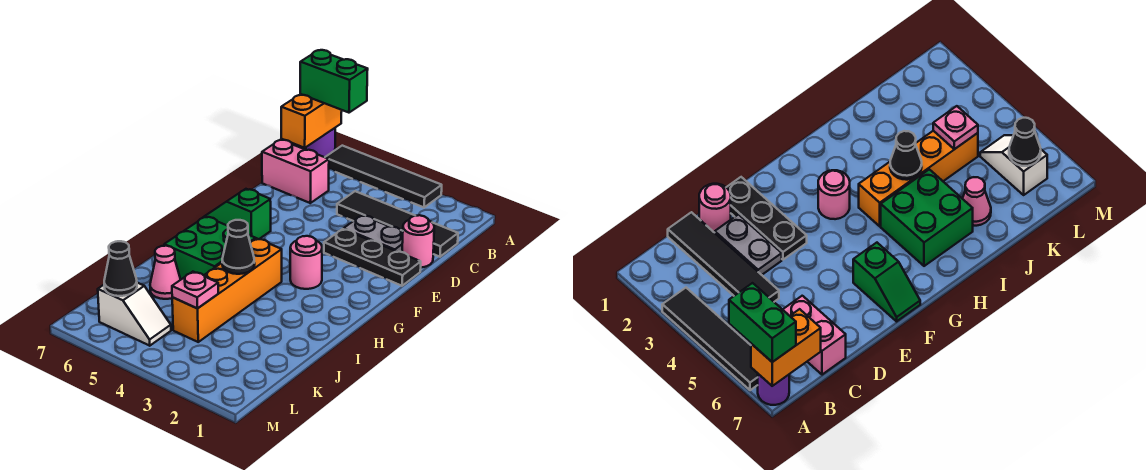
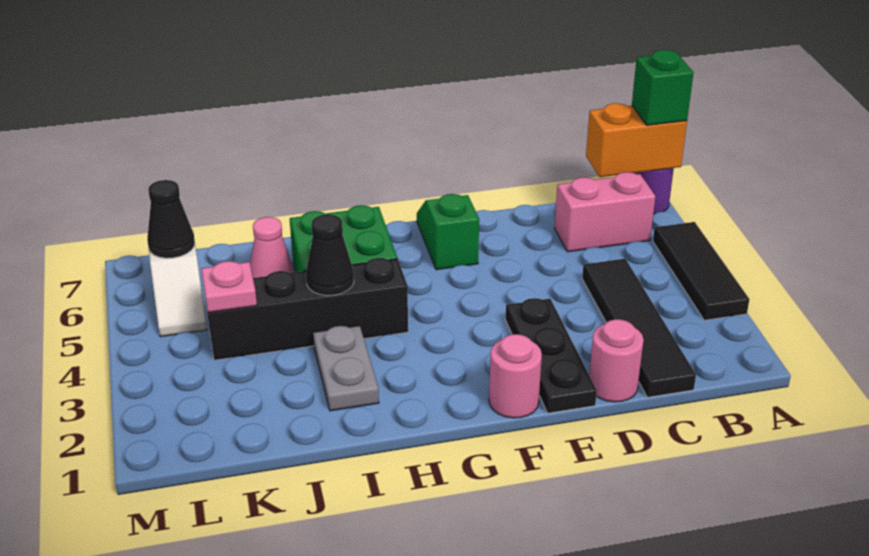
black tile A3:A6 level 1 -> black tile A3:A5 level 1
green brick A6:A7 level 3 -> green brick A7 level 3
pink brick C6:C7 level 1 -> pink brick B6:C6 level 1
grey plate D2:D3 level 1 -> grey plate I2:I3 level 1
pink round brick G3 level 1 -> pink round brick F1 level 1
orange brick H4:K4 level 1 -> black brick H4:K4 level 1

